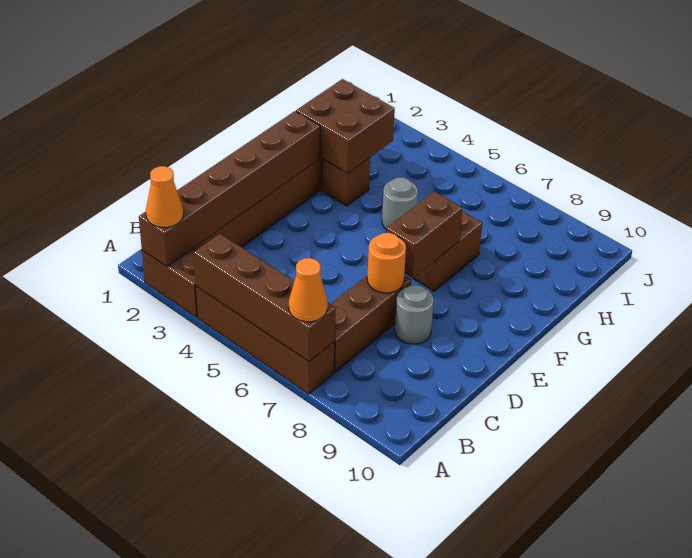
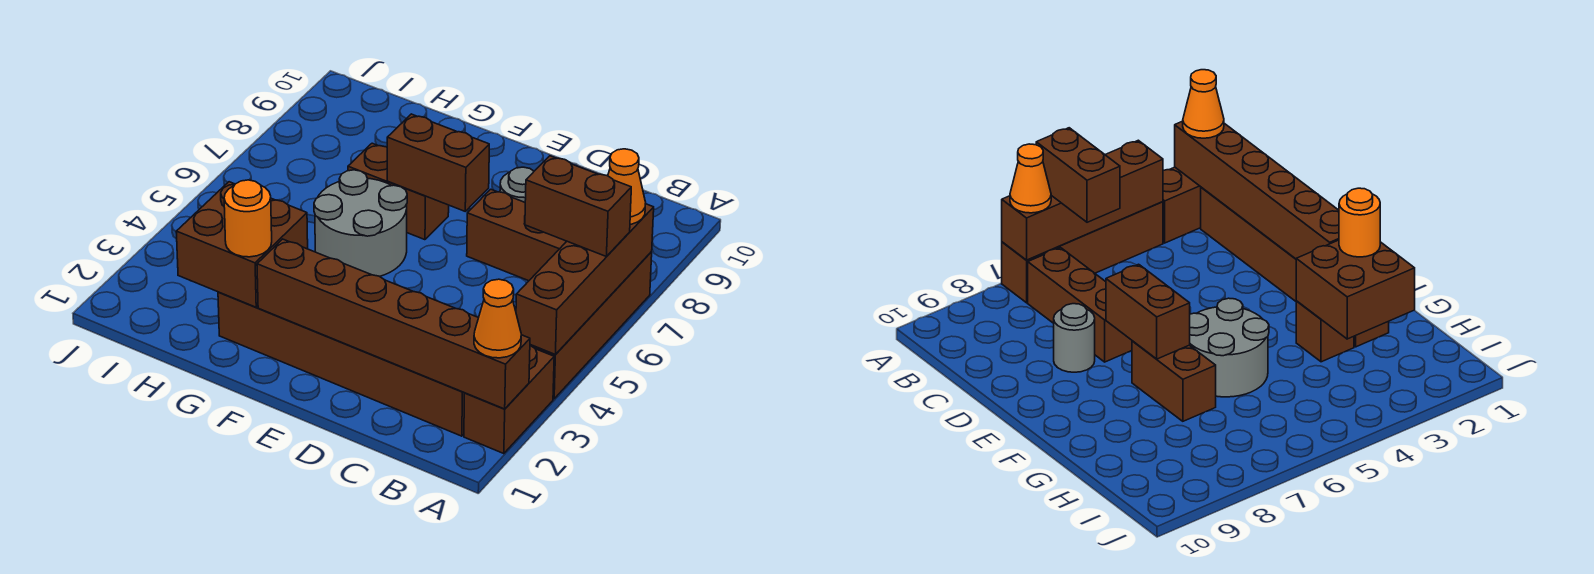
none -> brown brick A6:B6 level 3
orange round brick D7 level 2 -> orange round brick G2 level 3
grey round brick G5 level 1 -> grey round brick F5:G6 level 1

